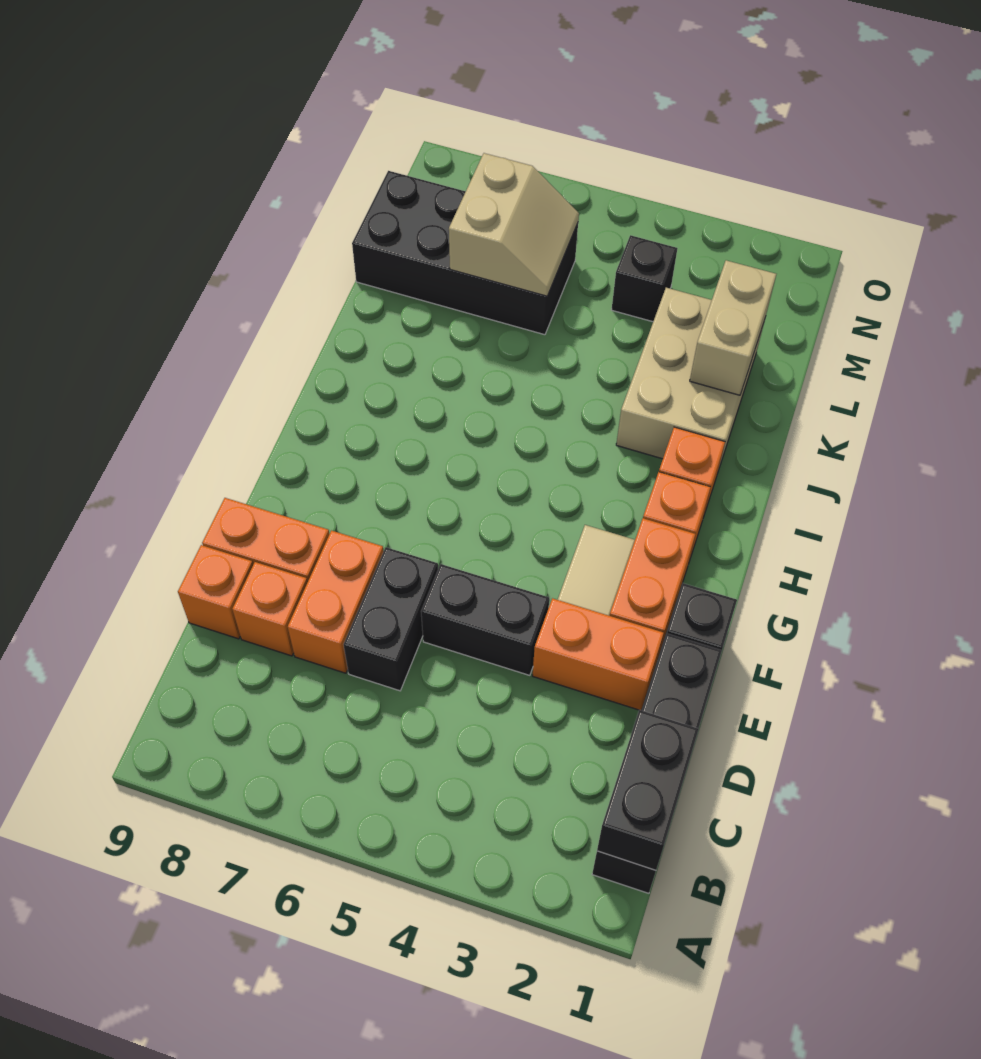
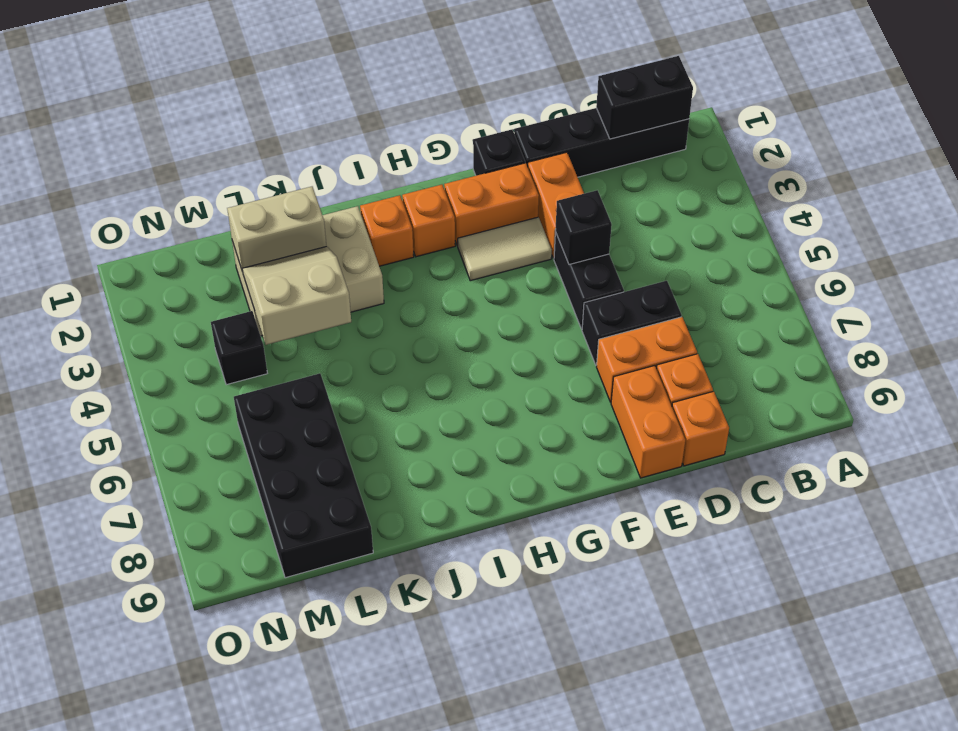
none -> black brick E4 level 2
tan slope L6:M7 level 2 top 7 -> tan slope K3:L4 level 2 top 4

